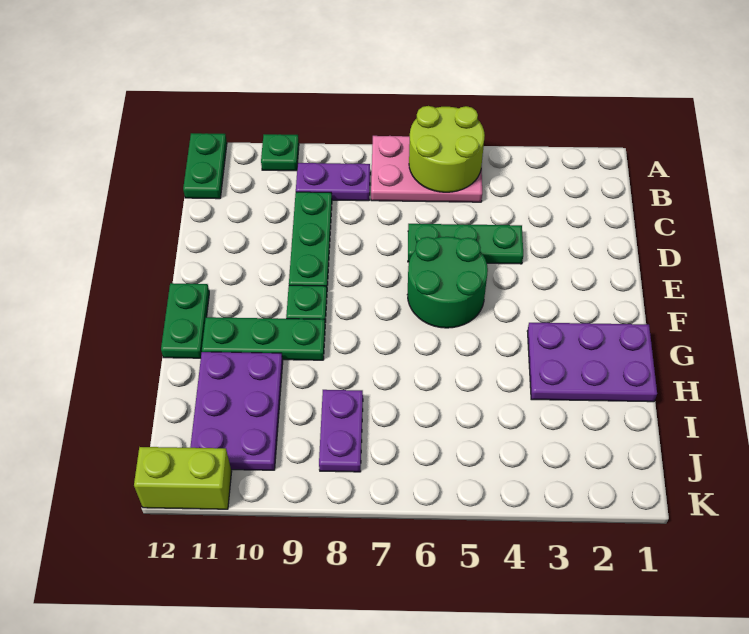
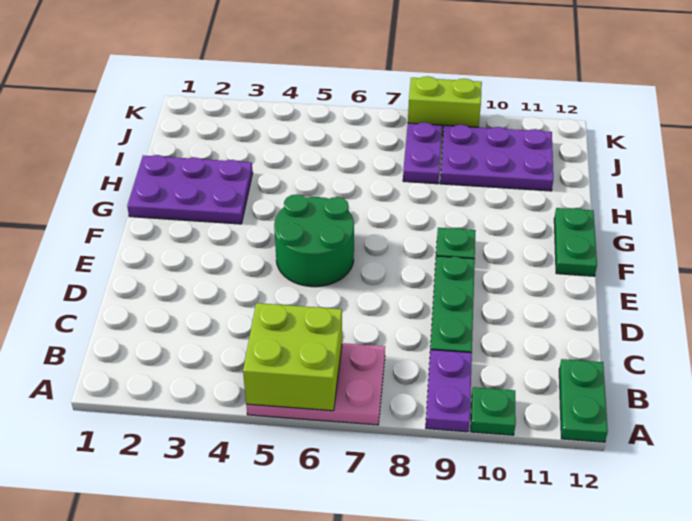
lime round brick A5:B6 level 2 -> lime brick A5:B6 level 2
purple plate B8:B9 level 1 -> purple plate A9:B9 level 1
green plate D4:D6 level 1 -> none
green plate G9:G11 level 1 -> none
purple plate H10:J11 level 1 -> purple plate I9:J11 level 1
lime brick K11:K12 level 1 -> lime brick K8:K9 level 1

